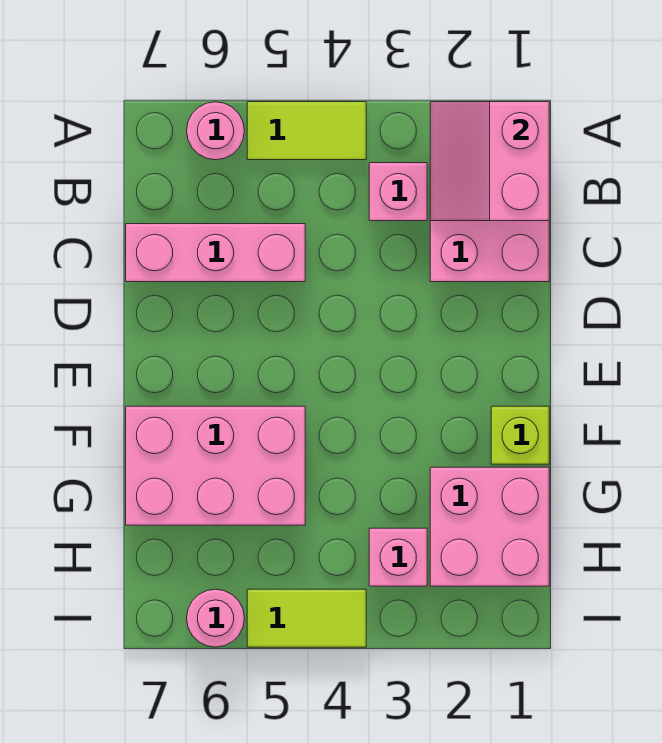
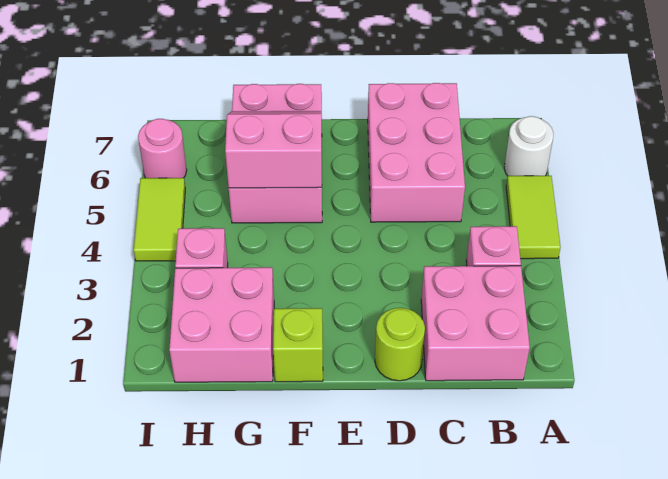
pink slope A1:B2 level 2 top 1 -> pink slope F5:G6 level 2 top 5
pink round brick A6 level 1 -> white round brick A6 level 1
pink brick C5:C7 level 1 -> pink brick C5:D7 level 1
none -> lime round brick D1 level 1

